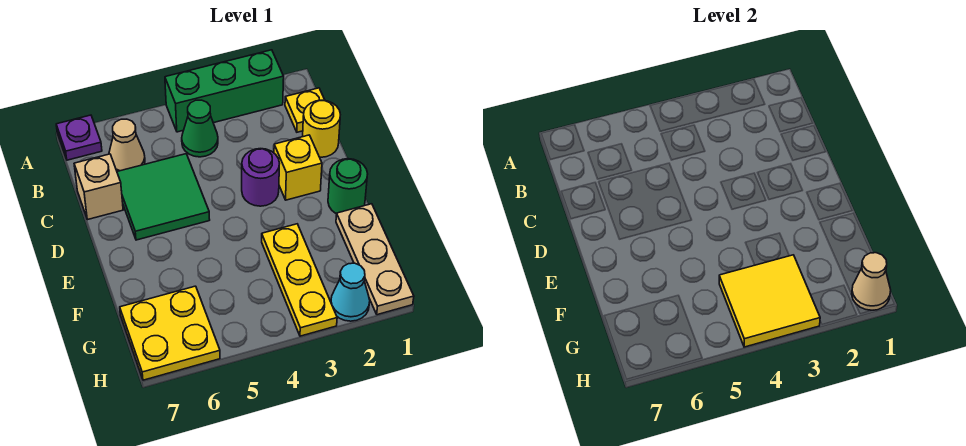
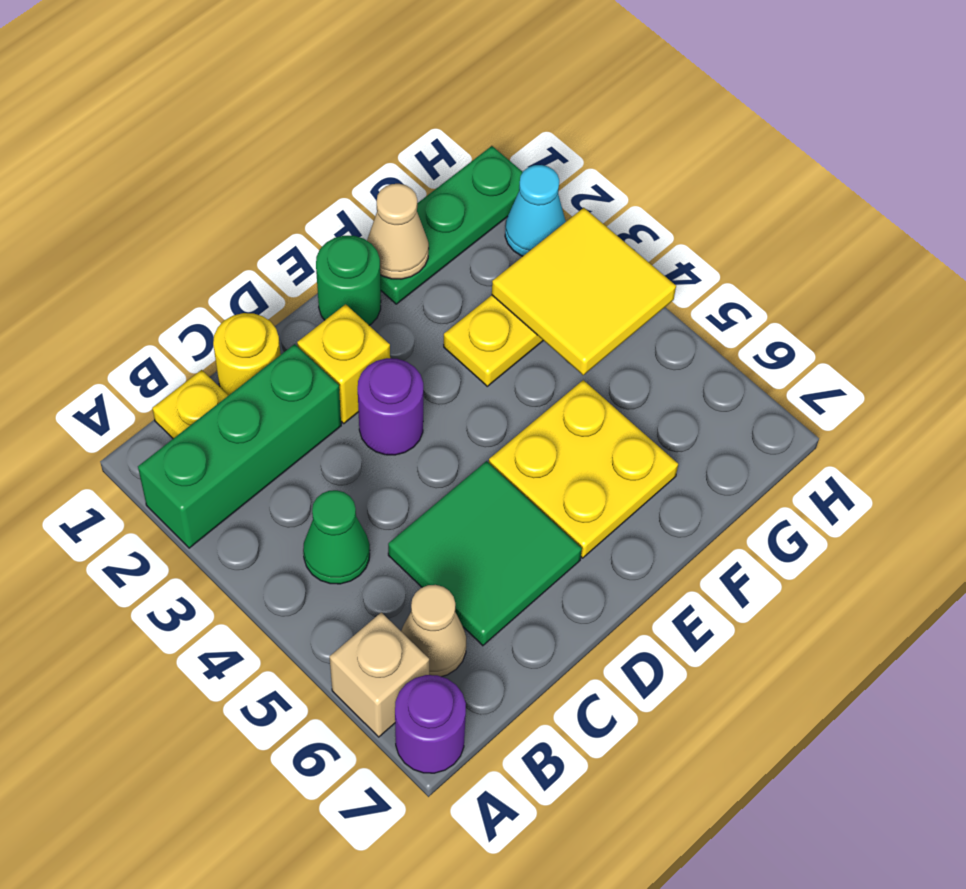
green brick A2:A4 level 1 -> green brick A2:C2 level 1
purple plate A7 level 1 -> purple round brick A7 level 1
tan brick C7 level 1 -> tan brick A6 level 1
tan plate F1:H1 level 1 -> green plate F1:H1 level 1
yellow plate G6:H7 level 1 -> yellow plate E5:F6 level 1
tan cone H1 level 2 -> tan cone F1 level 2

